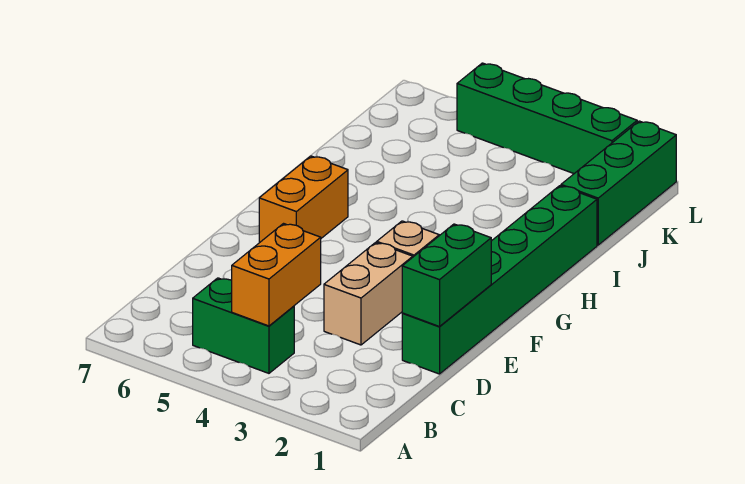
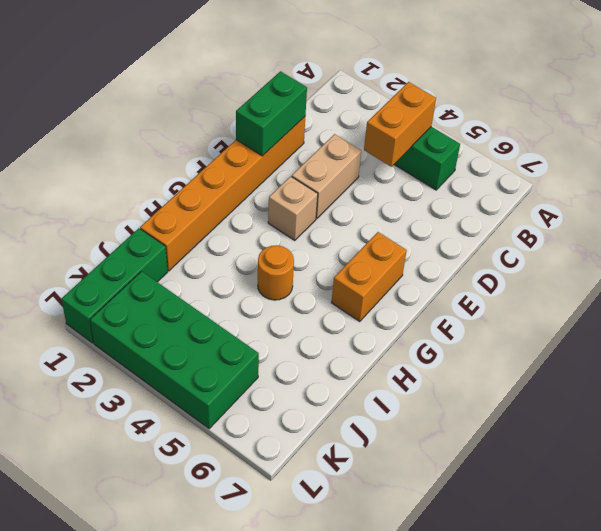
green brick D1:I1 level 1 -> orange brick D1:I1 level 1
none -> orange round brick H4 level 1
green brick L2:L5 level 1 -> green brick K2:L5 level 1

